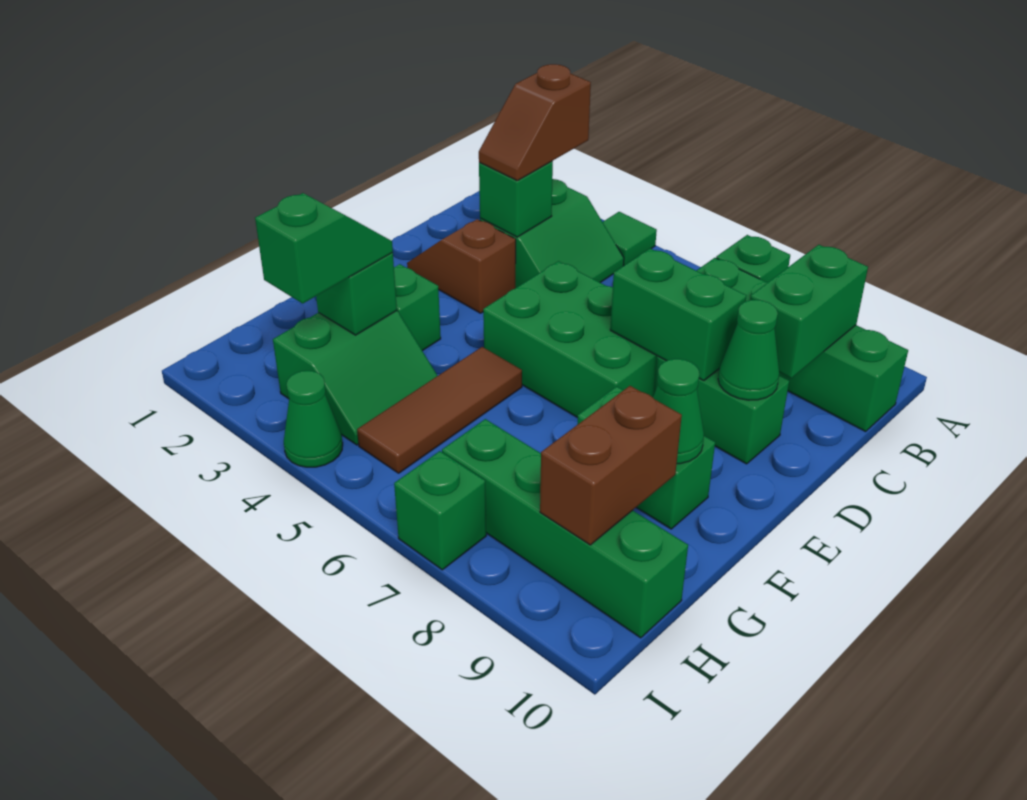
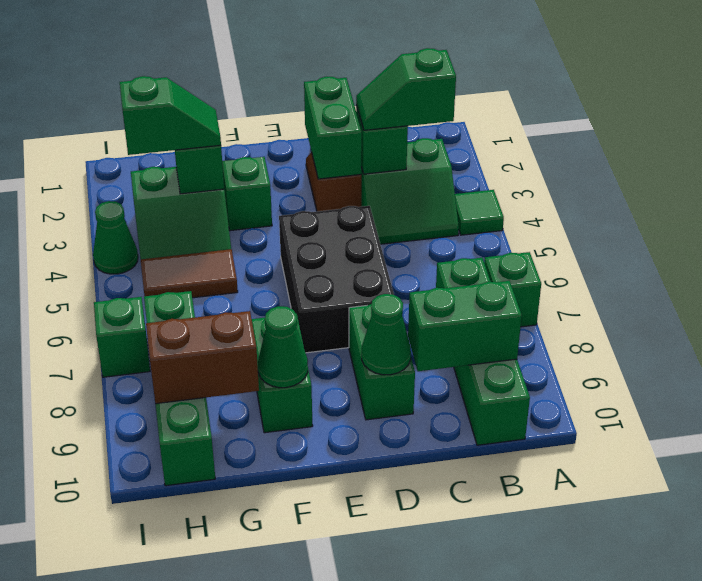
brown slope B3:C3 level 3 top B -> green slope B3:C3 level 3 top B
green brick D5:E7 level 1 -> black brick D5:E7 level 1
green brick D7:D8 level 2 -> green brick D2:D3 level 2
brown tile F5:H5 level 1 -> brown tile G5:H5 level 1

